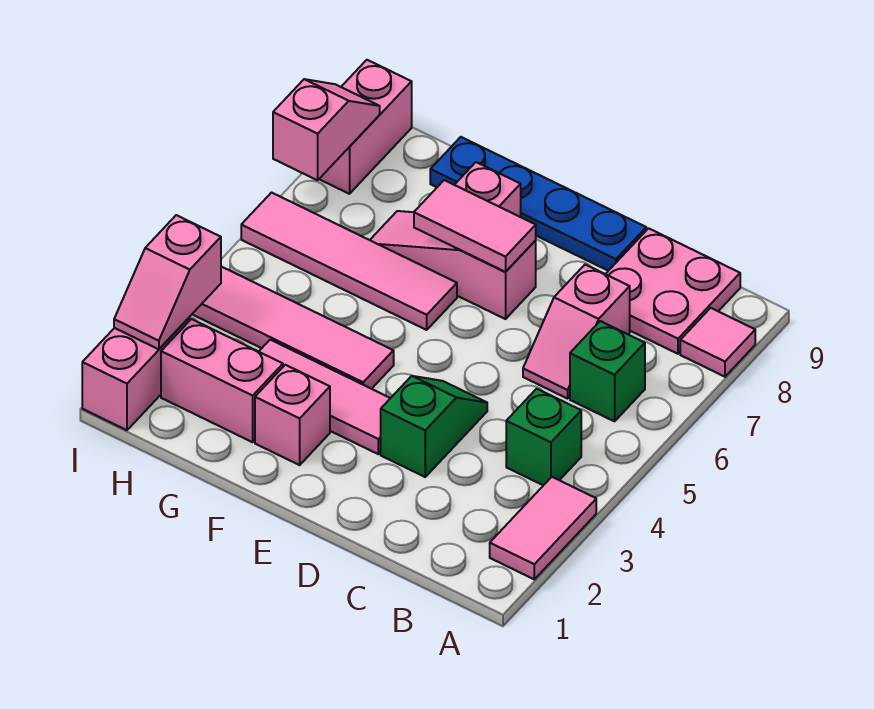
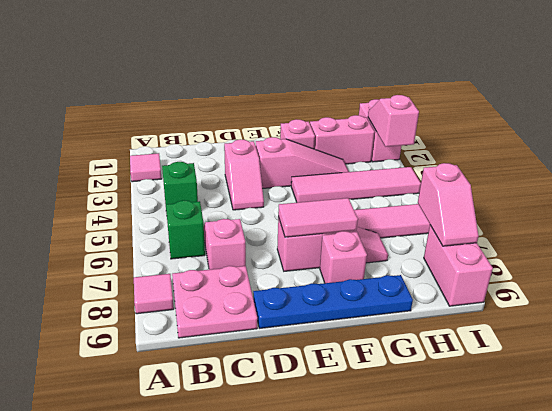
pink tile A2:A3 level 1 -> pink tile A2 level 1
green slope D3:D4 level 1 top 3 -> pink slope D3:D4 level 1 top 3
pink tile E3:G3 level 1 -> pink slope E3:G3 level 1 top E

